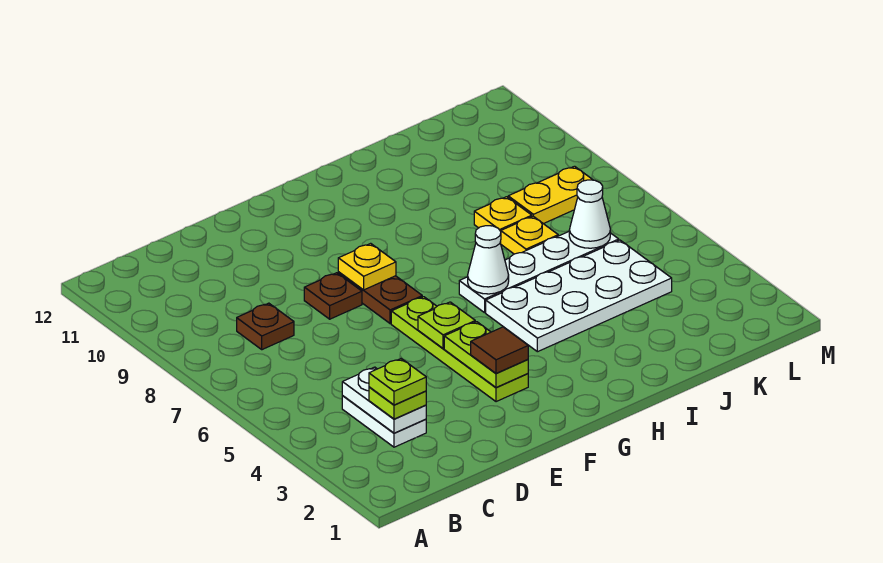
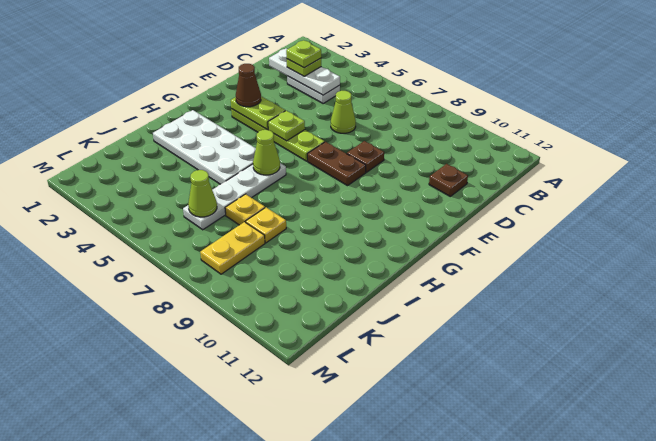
white plate C3:C4 level 2 -> white plate C2:C4 level 2
brown plate C8 level 1 -> brown plate D11 level 1
none -> lime cone D6 level 1
brown tile F3 level 3 -> brown cone F3 level 3
yellow plate F8 level 2 -> none
white plate H4:K5 level 1 -> white plate H2:I5 level 1
white cone H6 level 2 -> lime cone H6 level 2
white cone K6 level 2 -> lime cone K6 level 2

